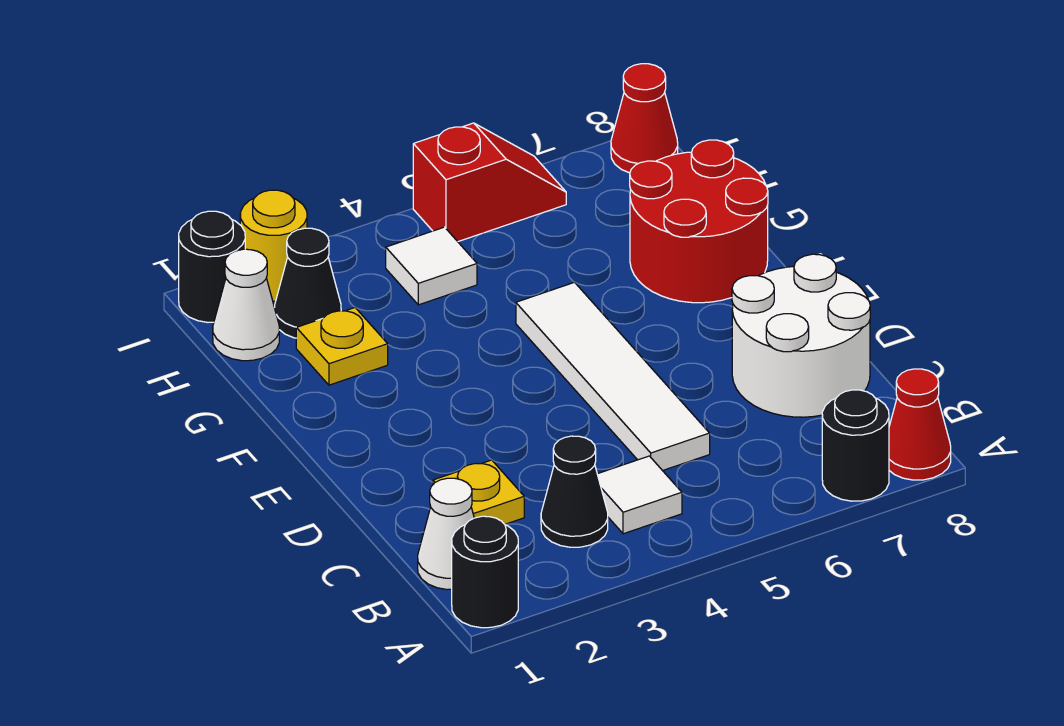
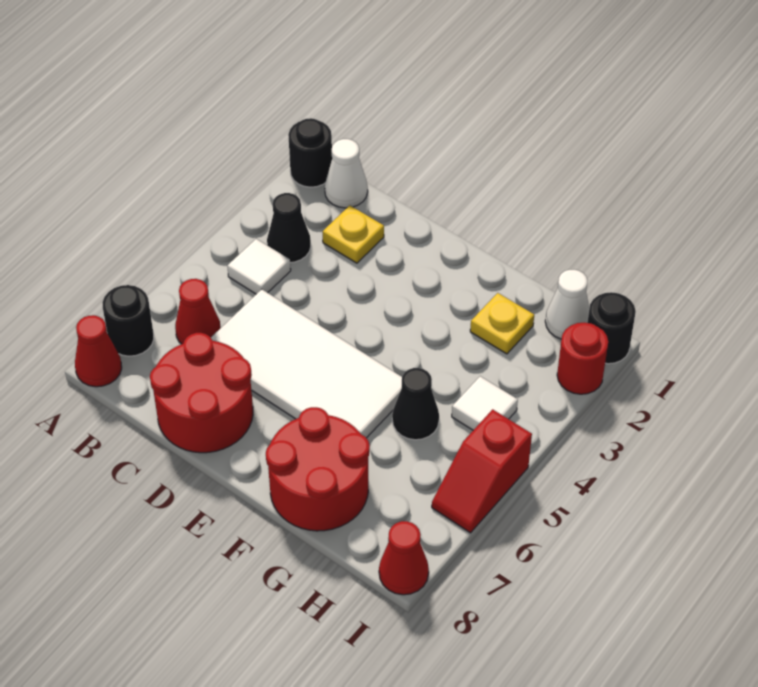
none -> red cone B6 level 1
white tile C5:F5 level 1 -> white tile C5:F6 level 1
white round brick C7:D8 level 1 -> red round brick C7:D8 level 1
black cone H2 level 1 -> black cone G5 level 1
yellow round brick I2 level 1 -> red round brick I2 level 1

